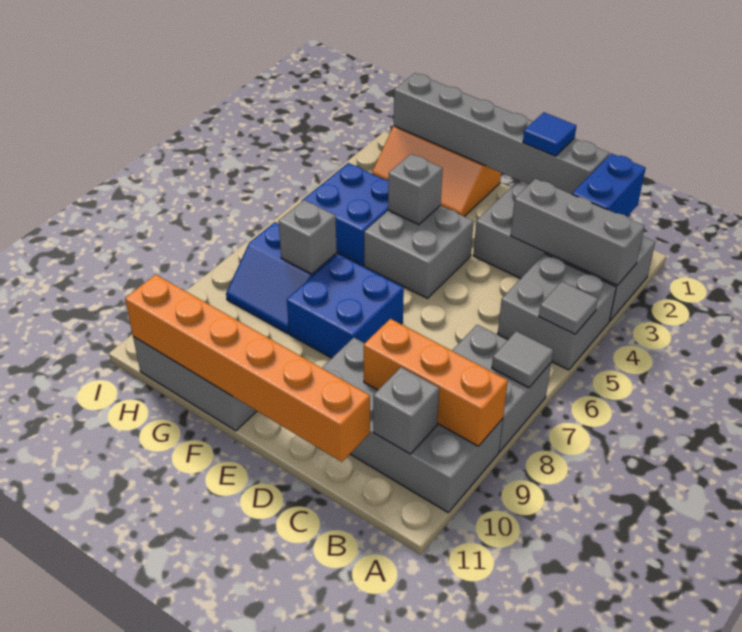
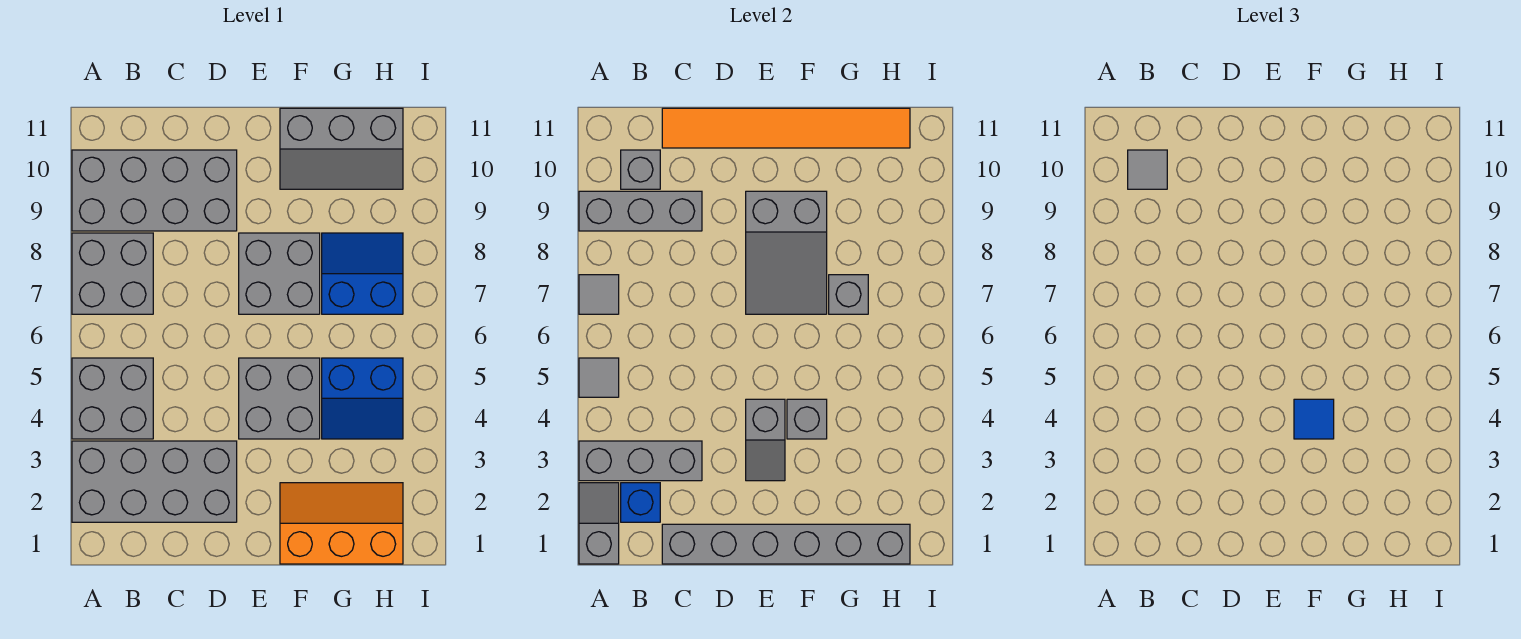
none -> grey slope A1:A2 level 2 top 1
orange brick A9:C9 level 2 -> grey brick A9:C9 level 2
blue brick B1:B2 level 2 -> blue brick B2 level 2
none -> grey tile B10 level 3
orange brick C11:H11 level 2 -> orange tile C11:H11 level 2
blue tile D1 level 3 -> blue tile F4 level 3
none -> grey slope E3:E4 level 2 top 4
blue brick E7:F8 level 1 -> grey brick E7:F8 level 1
none -> grey slope E7:F9 level 2 top 9
blue brick G4:H5 level 1 -> blue slope G4:H5 level 1 top 5

